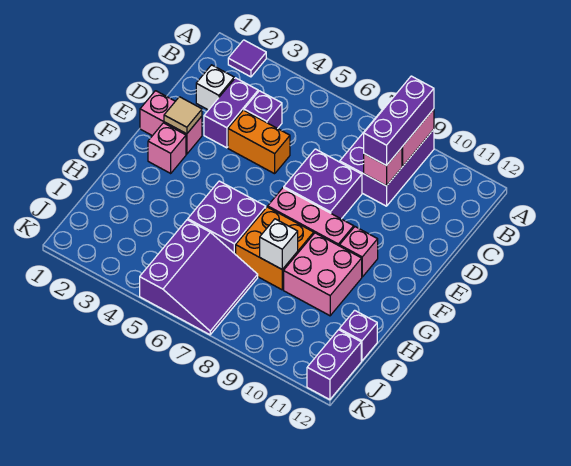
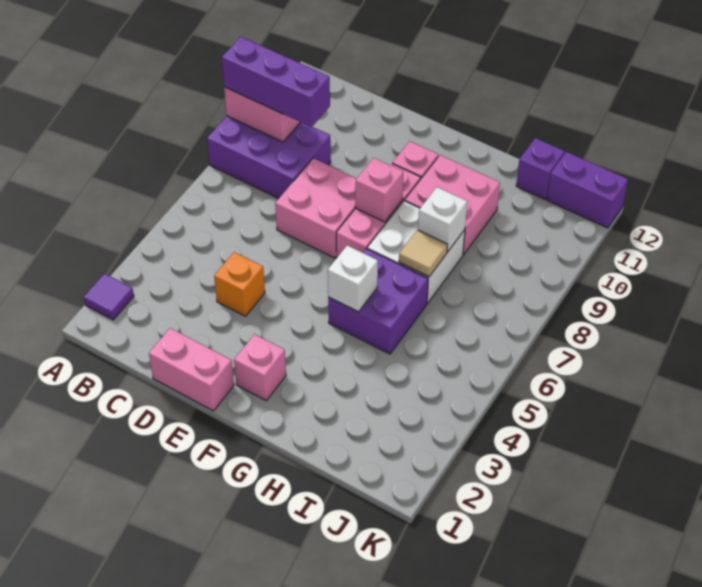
white brick C2 level 1 -> white brick G5 level 2
purple brick C3:D3 level 1 -> none
purple brick C4 level 1 -> none
pink brick C9 level 2 -> pink brick F8 level 2
orange brick D4:D5 level 1 -> orange brick D4 level 1
purple brick D7:E8 level 1 -> pink brick D7:E8 level 1
pink brick E1:E2 level 1 -> pink brick D1:E1 level 1
tan tile E2 level 2 -> tan tile H7 level 2
orange brick G7:H8 level 1 -> white brick G7:H8 level 1
purple slope I5:K7 level 1 top 5 -> none

